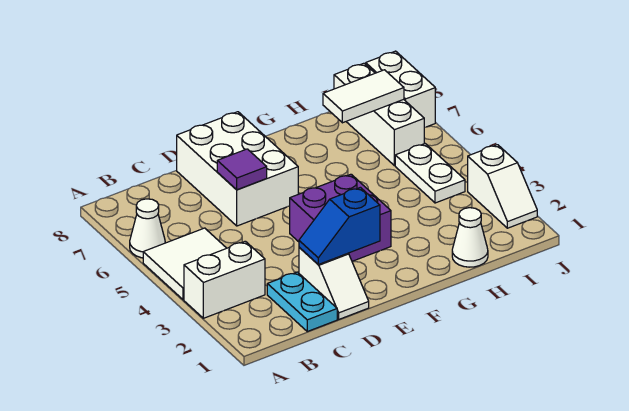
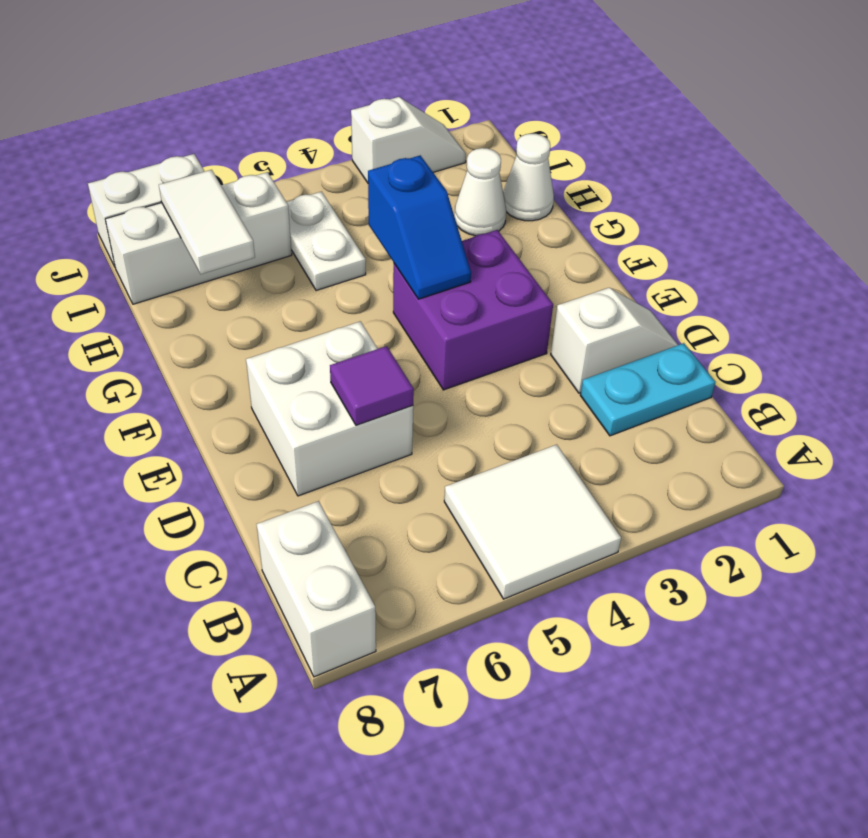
white brick A3:B3 level 1 -> white brick A8:B8 level 1
white cone A6 level 1 -> white cone H2 level 1
blue slope D2:E2 level 2 top E -> blue slope F4:G4 level 2 top G
white brick D6:E8 level 1 -> white brick D6:E7 level 1
white plate I4:I5 level 1 -> white plate H5:I5 level 1

